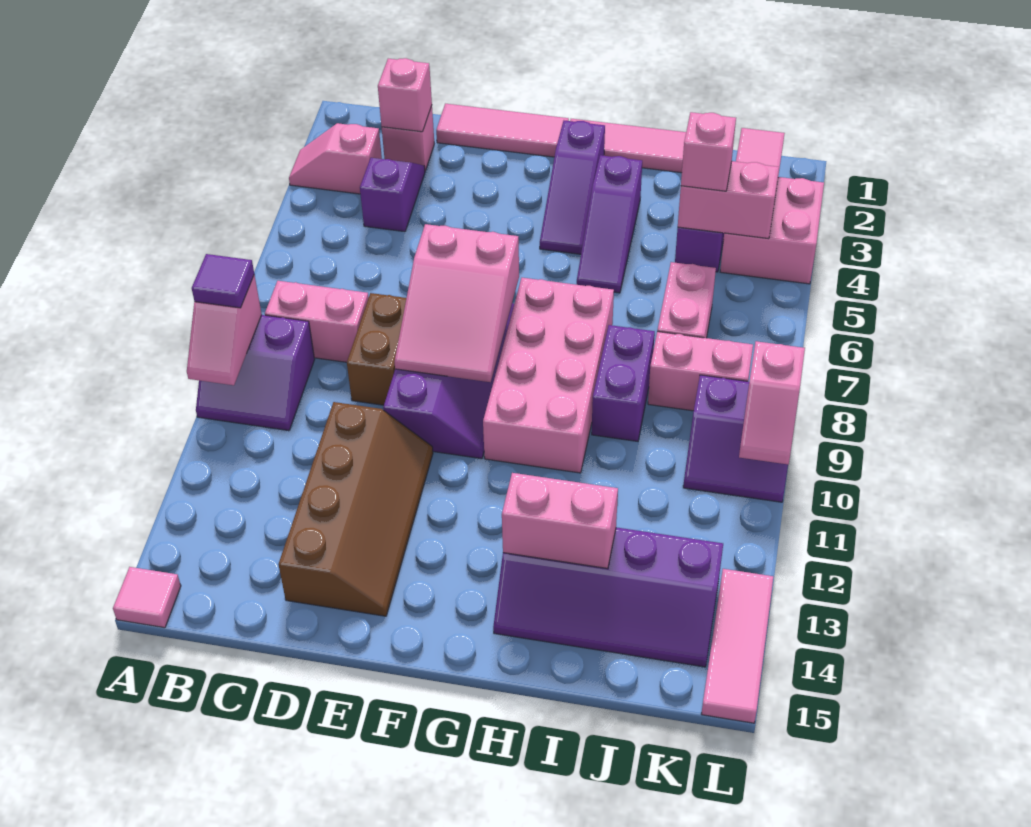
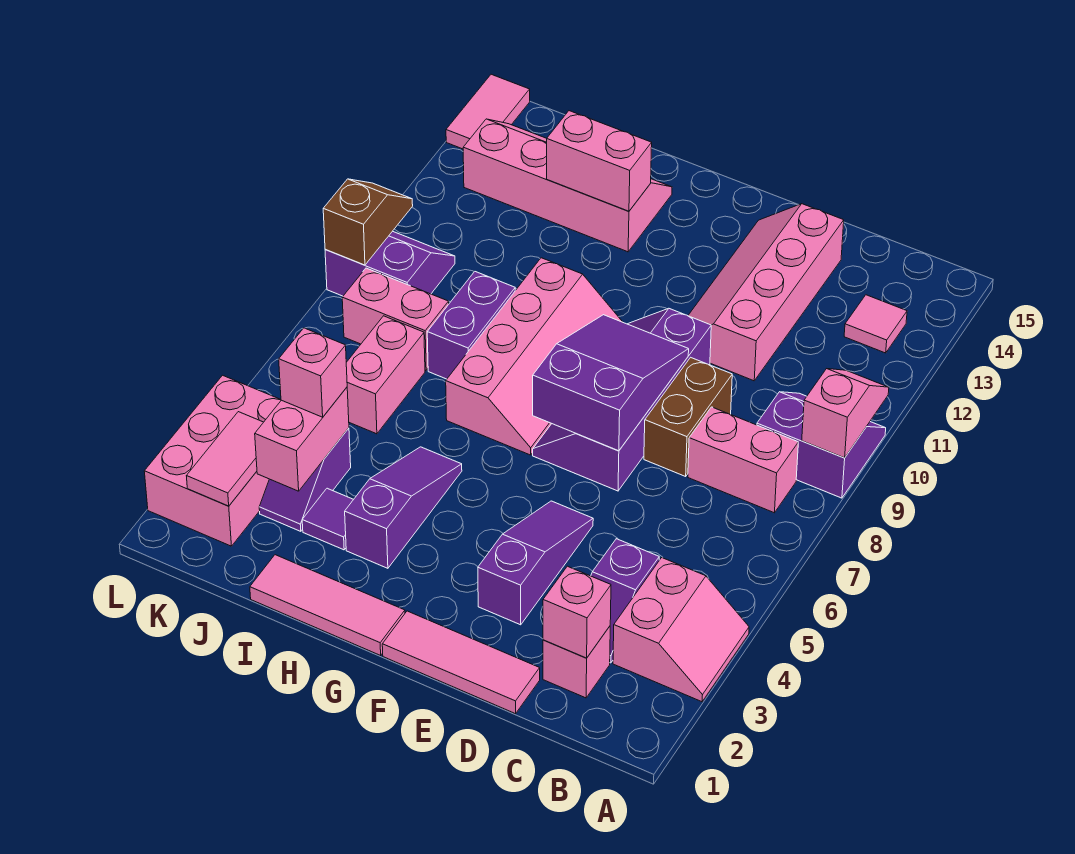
pink slope A3:B3 level 1 top B -> pink slope A3:B4 level 1 top B
purple tile A9 level 3 -> purple tile I3 level 1
pink tile A15 level 1 -> pink tile B13 level 1
brown slope D11:E14 level 1 top D -> pink slope D11:E14 level 1 top D
pink slope E7:F9 level 2 top 7 -> purple slope E7:F9 level 2 top 7
purple slope G2:G4 level 1 top 2 -> purple slope E3:E5 level 1 top 3
pink brick G7:H10 level 1 -> pink slope G7:H10 level 1 top H
purple slope H13:K14 level 1 top 13 -> pink slope H13:K14 level 1 top 13
pink brick J4:K4 level 2 -> pink brick J3:J4 level 2
pink brick K3:L4 level 1 -> pink brick K2:L4 level 1
pink slope L9:L10 level 2 top 9 -> brown slope L9:L10 level 2 top 9
pink tile L13:L15 level 1 -> pink tile L14:L15 level 1

